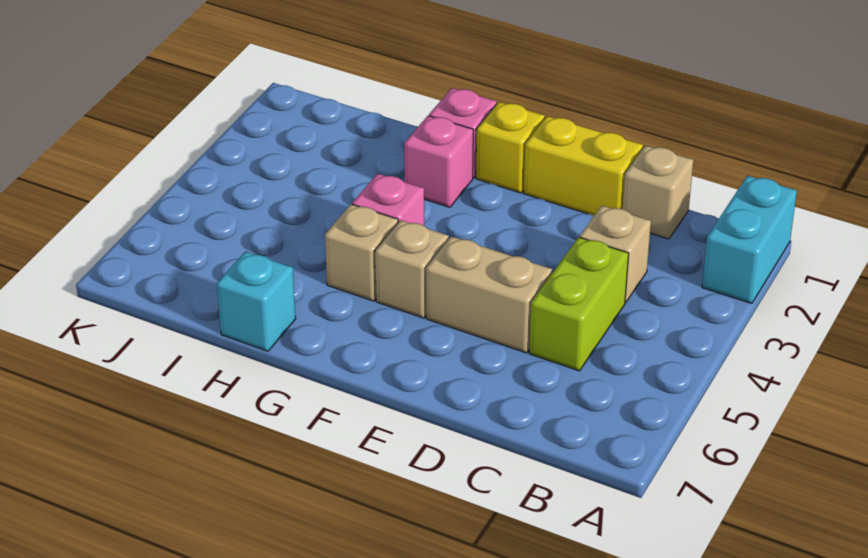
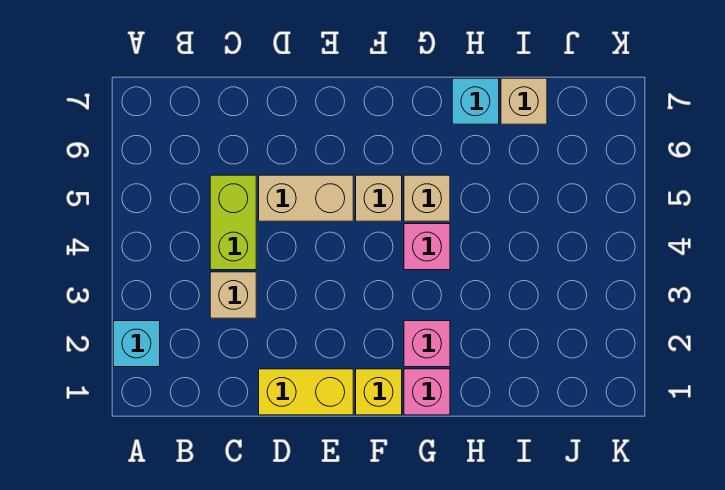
cyan brick A1:A2 level 1 -> cyan brick A2 level 1
tan brick C1 level 1 -> tan brick I7 level 1

